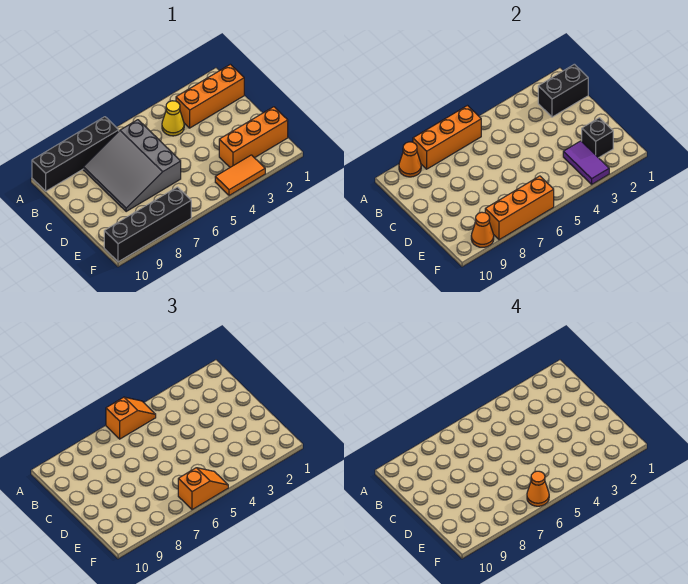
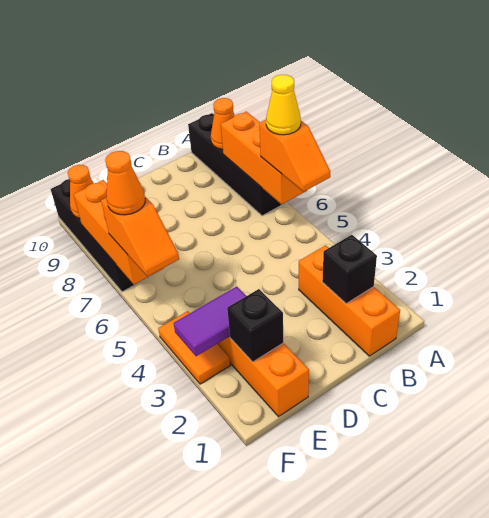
black brick B1:B2 level 2 -> black brick B2 level 2
yellow cone B4 level 1 -> yellow cone A6 level 4
grey slope B6:D8 level 1 top 6 -> none

